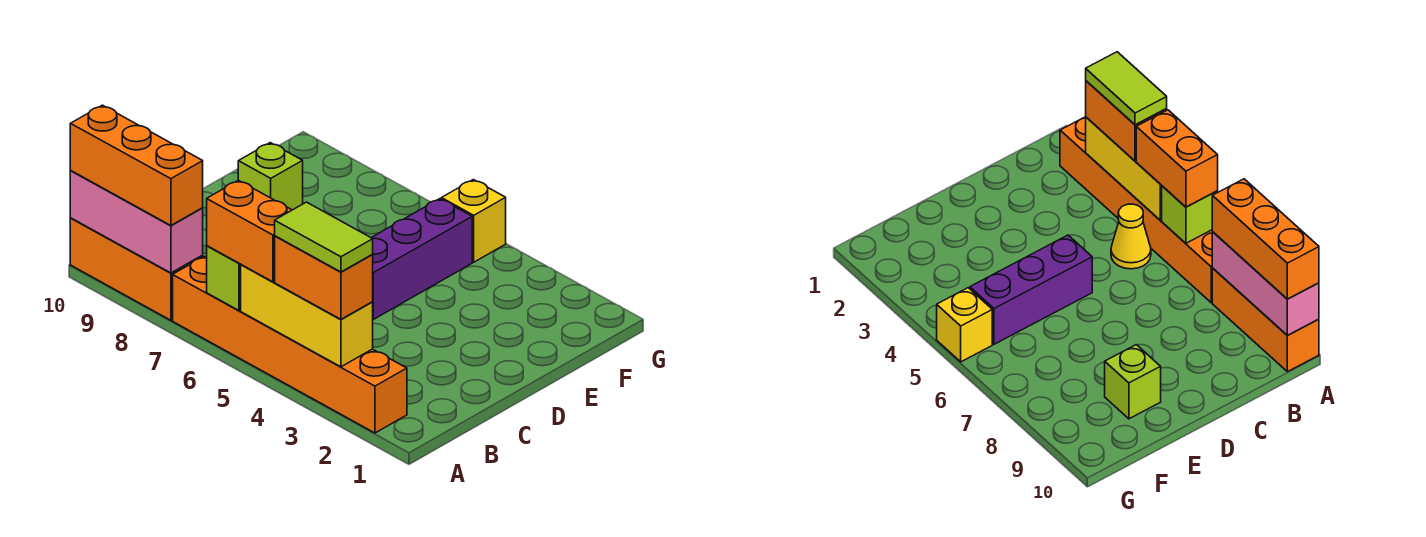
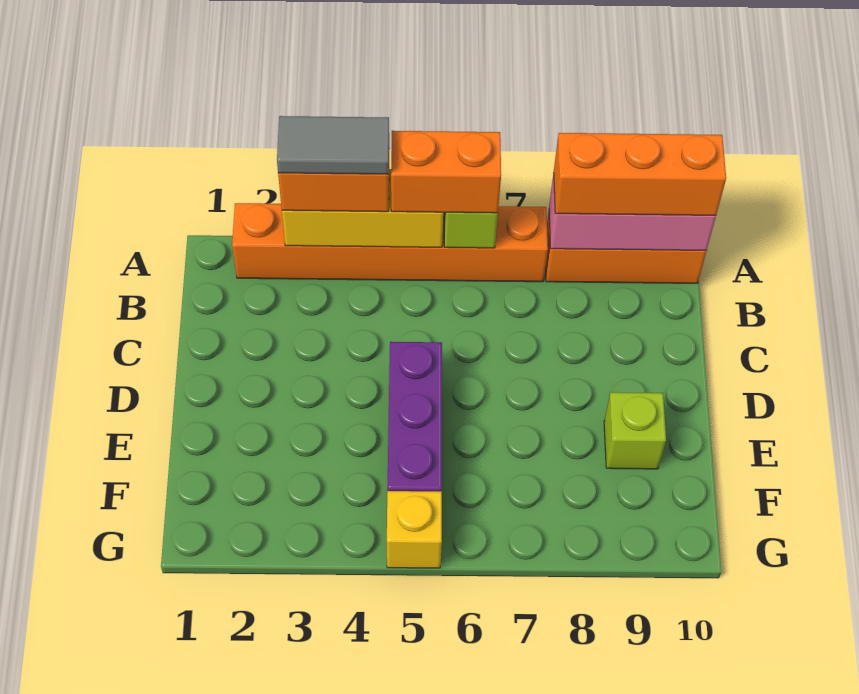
lime tile A3:A4 level 4 -> grey tile A3:A4 level 4
yellow cone B5 level 1 -> none

